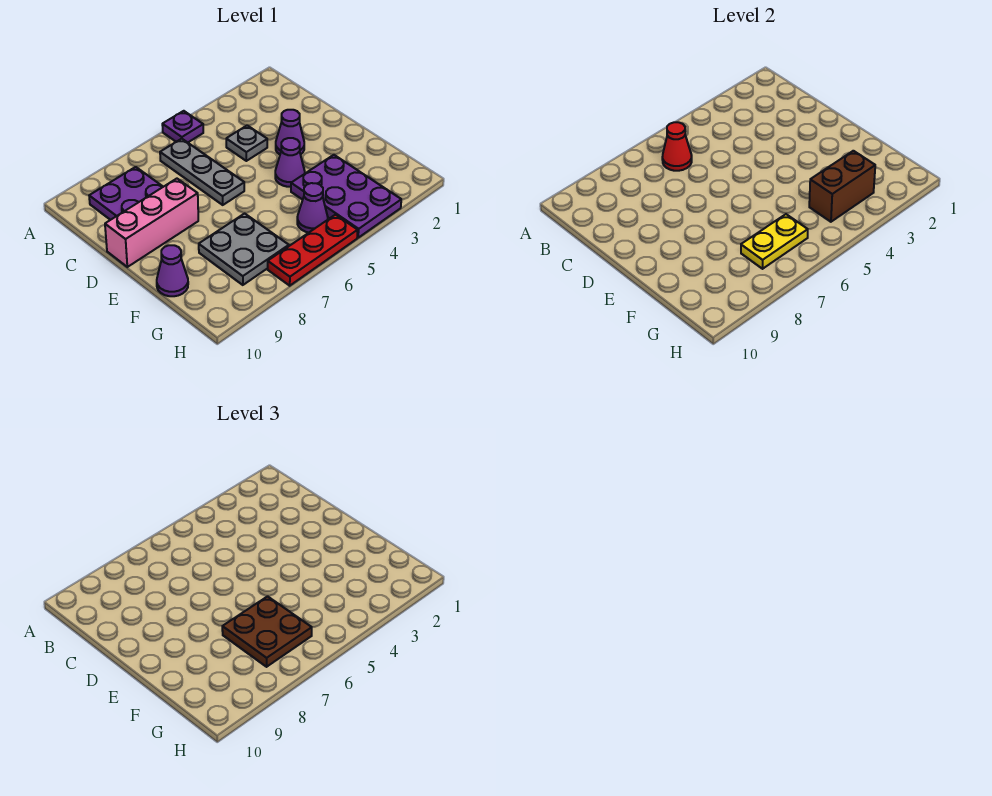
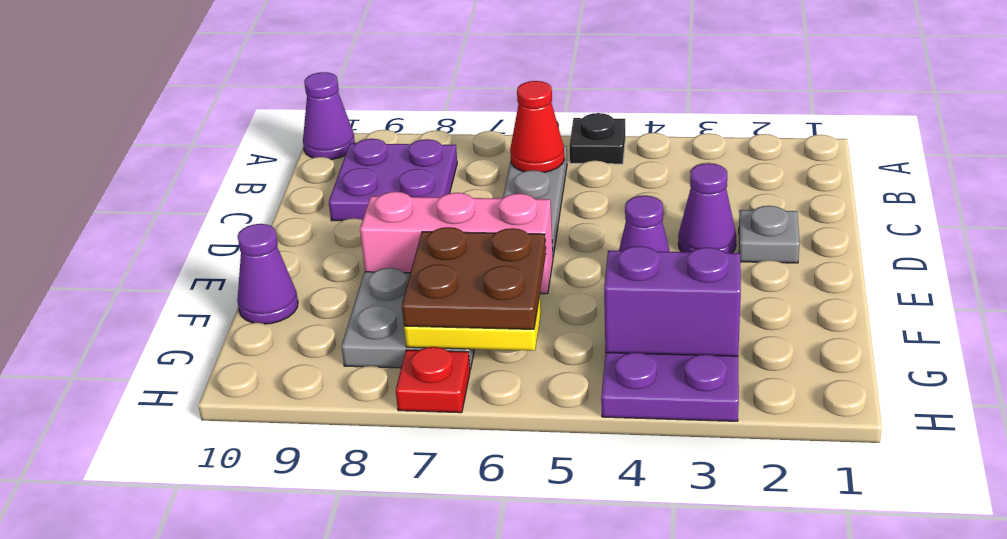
purple plate A5 level 1 -> black plate A5 level 1
grey plate C4 level 1 -> grey plate D2 level 1
pink brick D8:D10 level 1 -> pink brick E6:E8 level 1
brown brick G3:G4 level 2 -> purple brick G3:G4 level 2
purple cone G5 level 1 -> purple cone A10 level 1
red plate H5:H7 level 1 -> red plate H7 level 1

